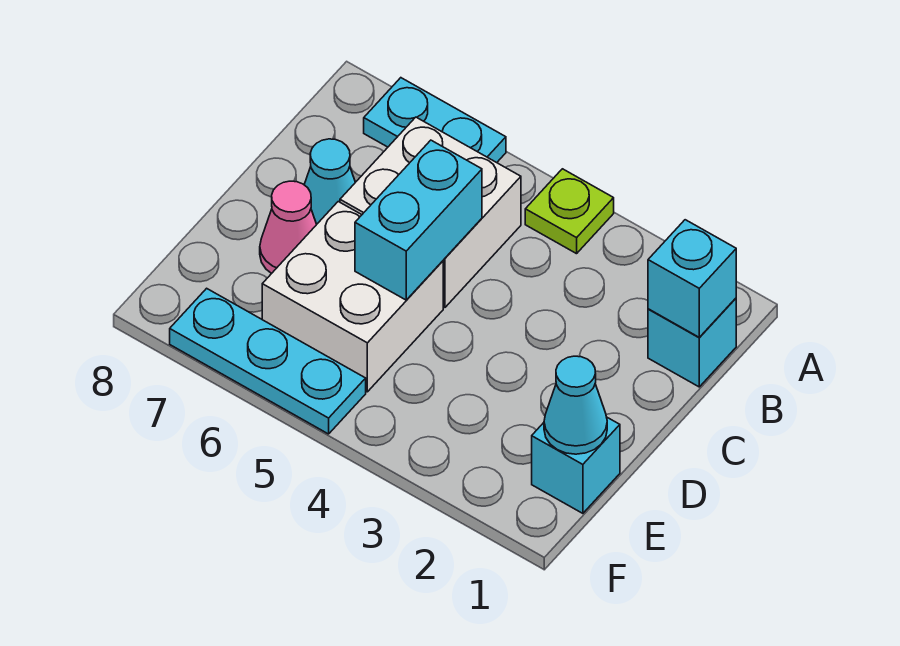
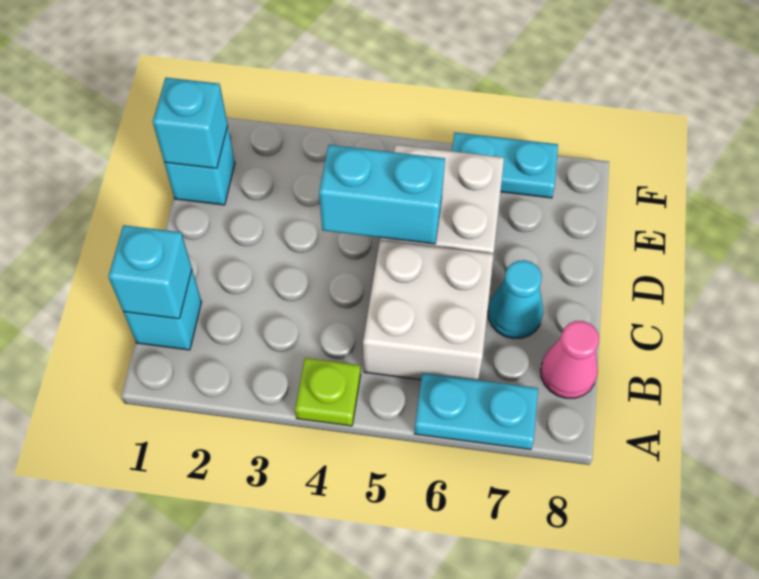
cyan brick C5:D5 level 2 -> cyan brick D4:D5 level 2
pink cone D7 level 1 -> pink cone B8 level 1
cyan cone E1 level 2 -> cyan brick E1 level 2
cyan plate F5:F7 level 1 -> cyan plate F6:F7 level 1

